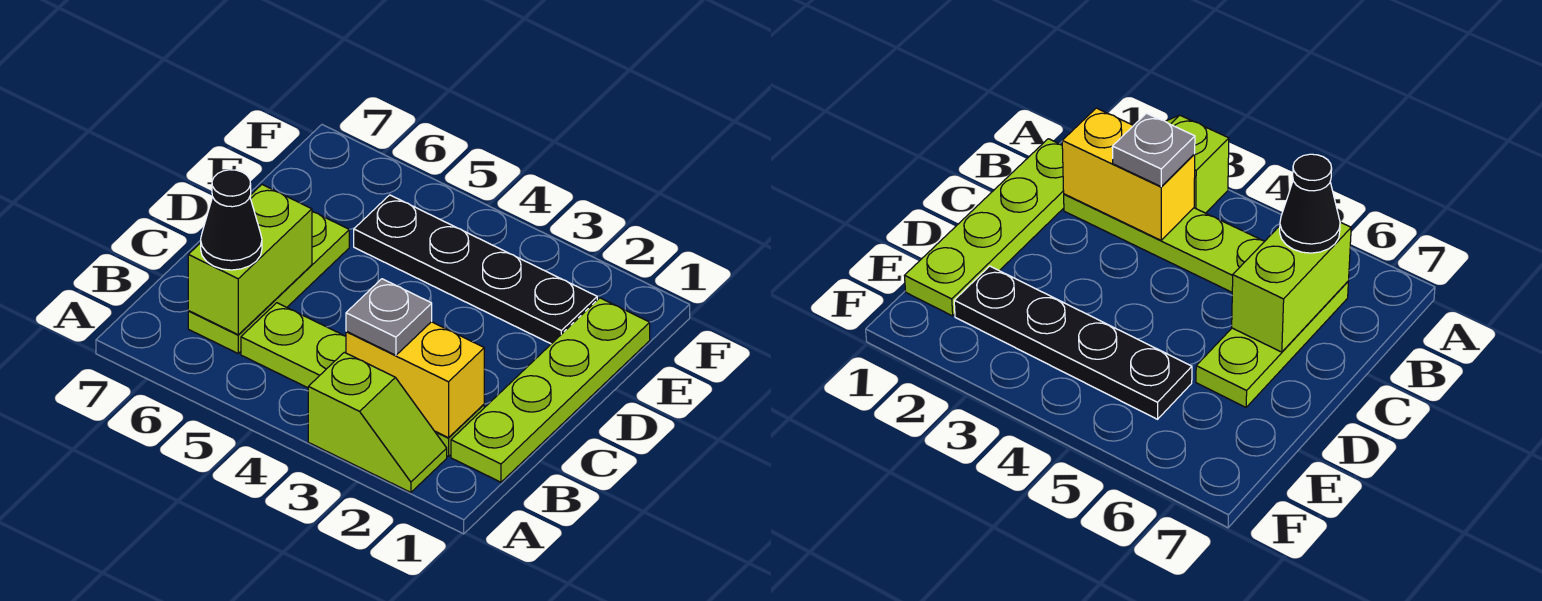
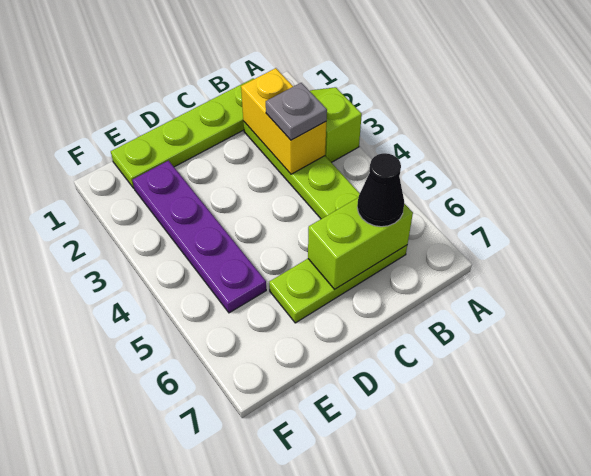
black plate E2:E5 level 1 -> purple plate E2:E5 level 1

